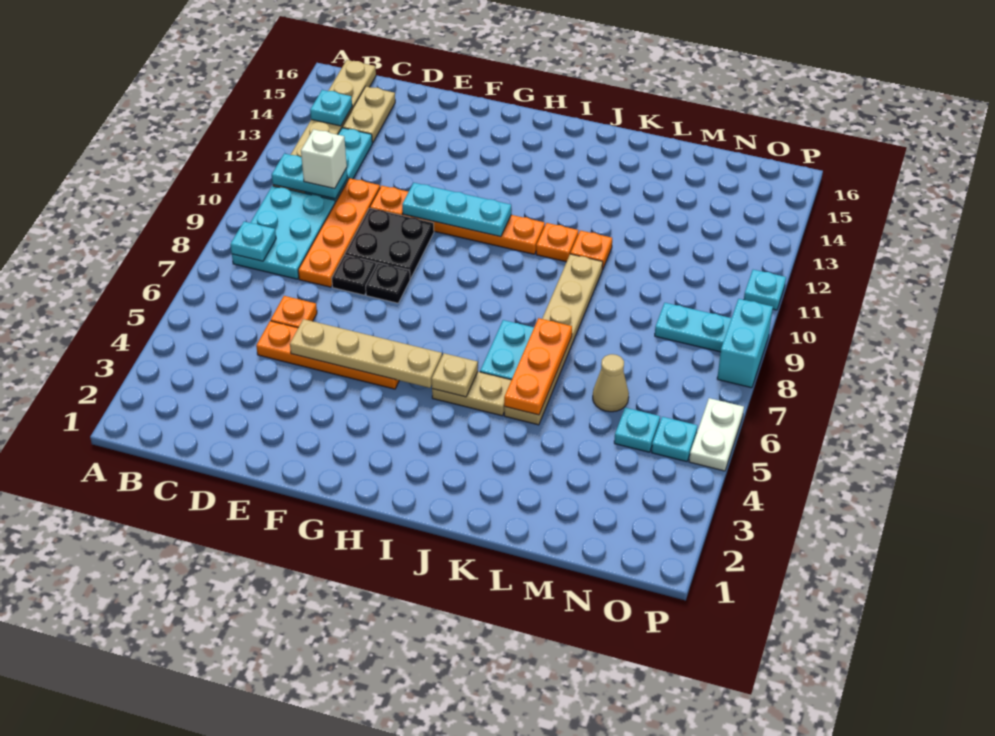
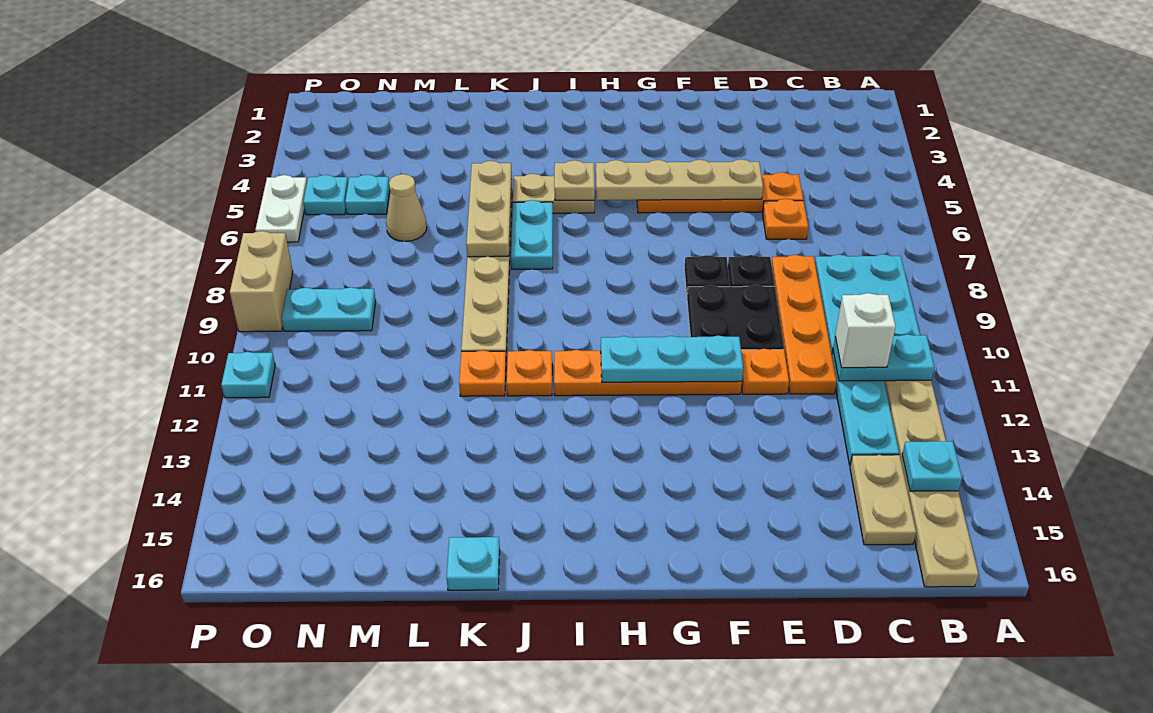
cyan plate B8 level 2 -> cyan plate K16 level 1
orange plate K5:K7 level 2 -> tan plate K5:K7 level 2
cyan brick P8:P9 level 1 -> tan brick P8:P9 level 1

